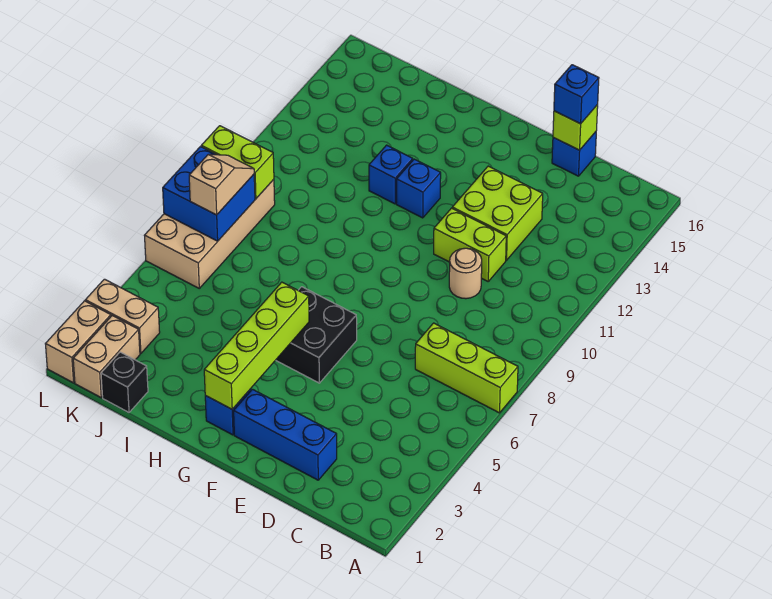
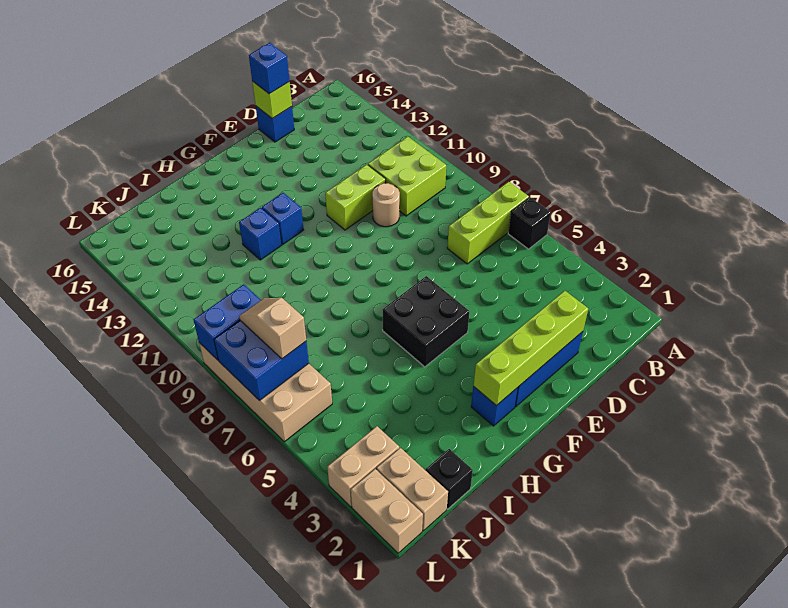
none -> black brick A6 level 1
lime brick D12:E13 level 1 -> lime brick B10:C11 level 1
lime brick G2:G5 level 2 -> lime brick D2:G2 level 2
lime brick K9:L9 level 2 -> blue brick K9:L9 level 2

